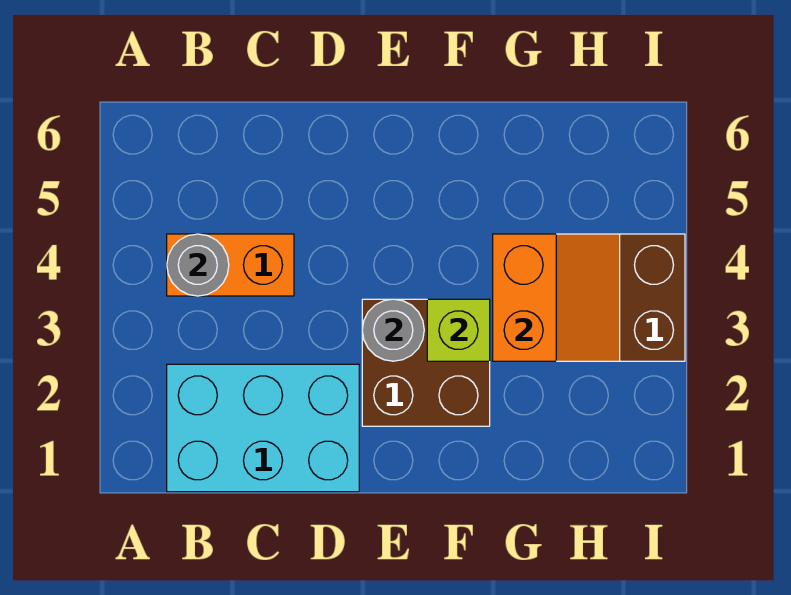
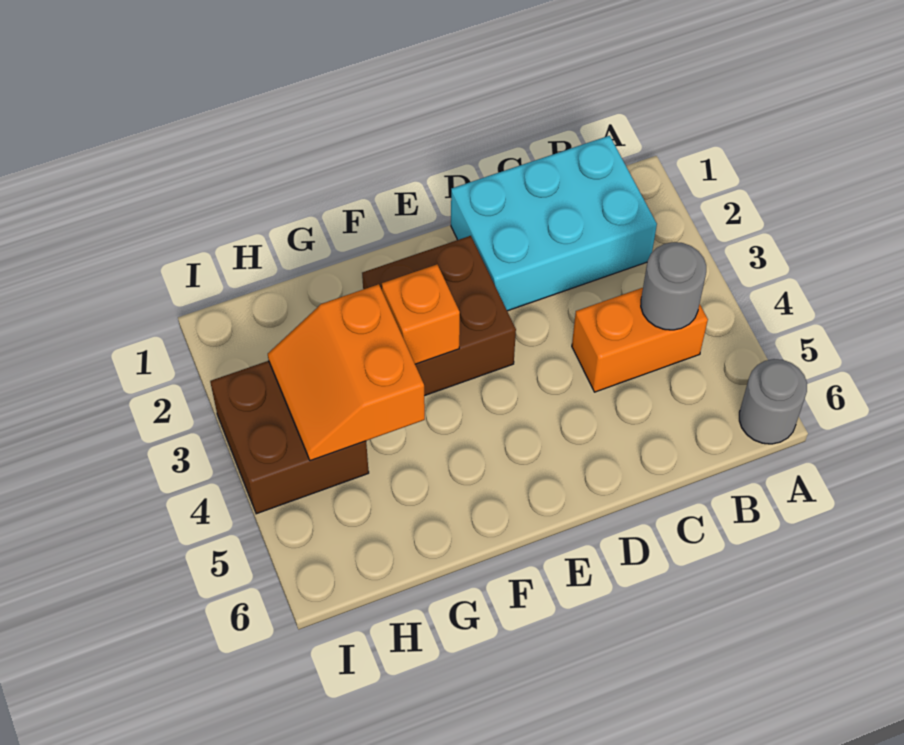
grey round brick E3 level 2 -> grey round brick A6 level 1
lime brick F3 level 2 -> orange brick F3 level 2

